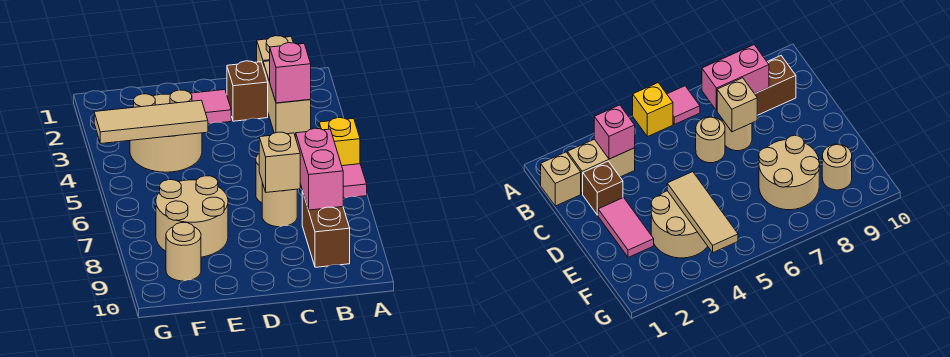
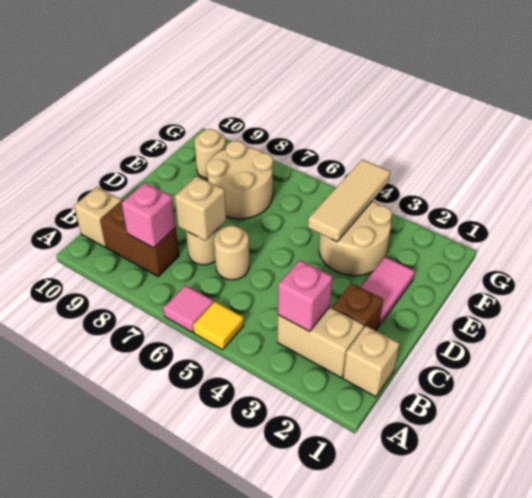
yellow brick A5 level 1 -> yellow tile A5 level 1
pink brick B7:B8 level 2 -> pink brick B8 level 2
none -> tan brick B10 level 1

